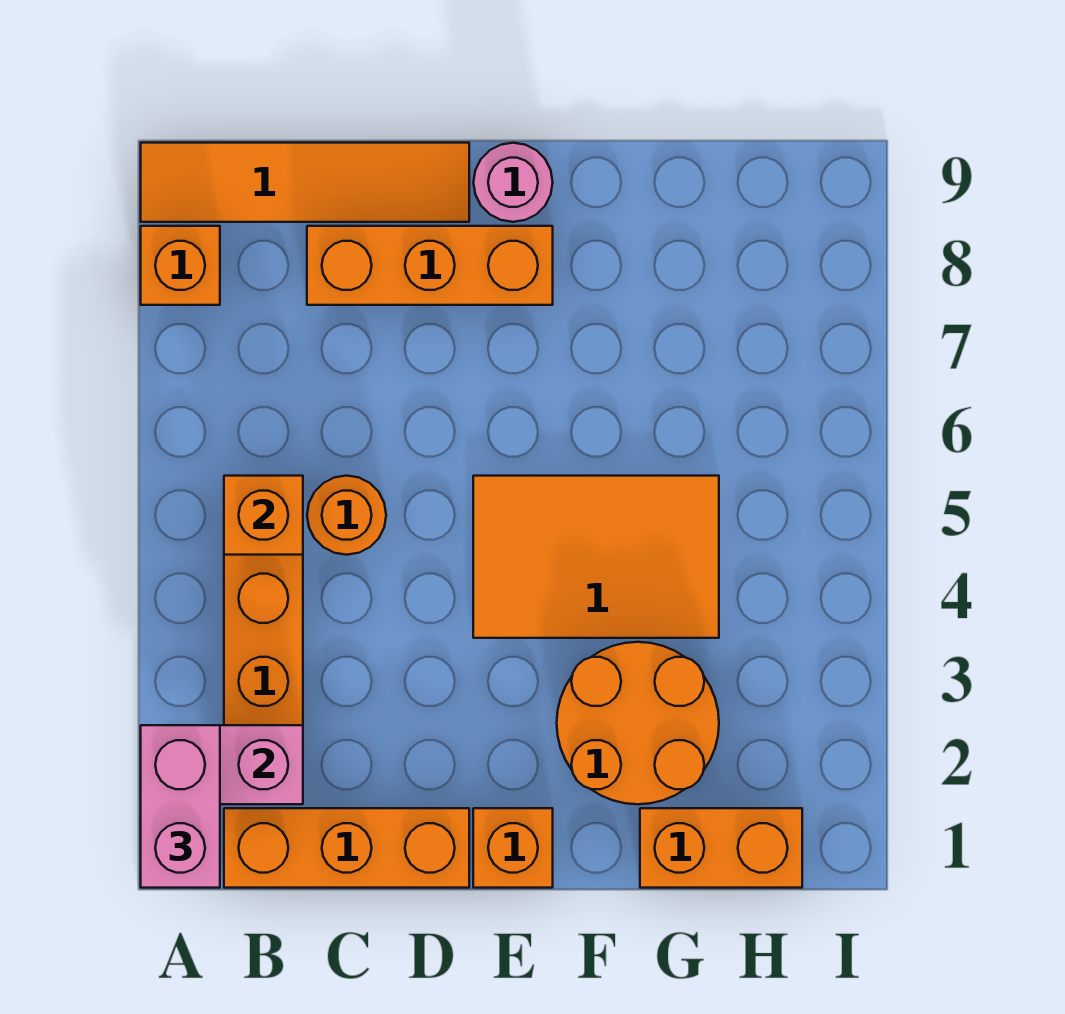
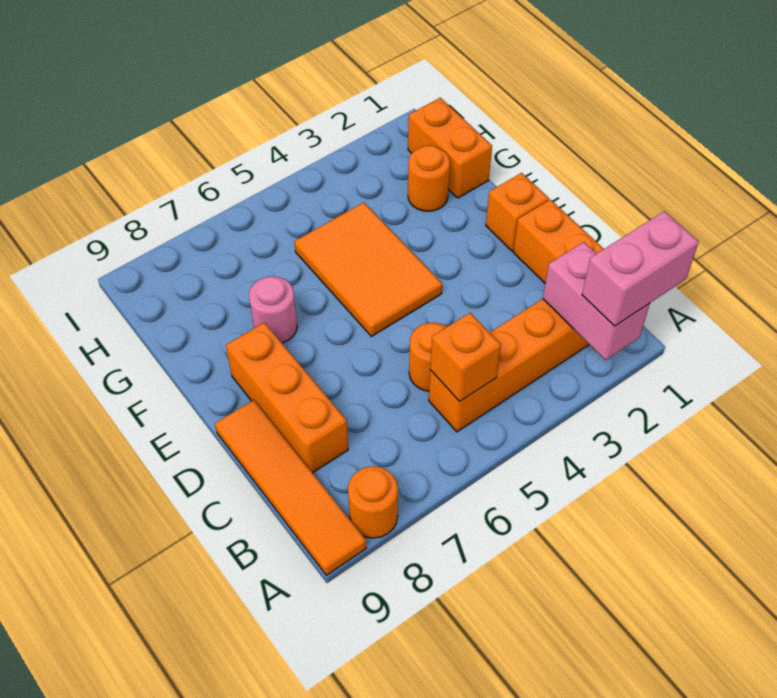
orange brick A8 level 1 -> orange round brick A8 level 1
pink round brick E9 level 1 -> pink round brick F7 level 1
orange round brick F2:G3 level 1 -> orange round brick G2 level 1

